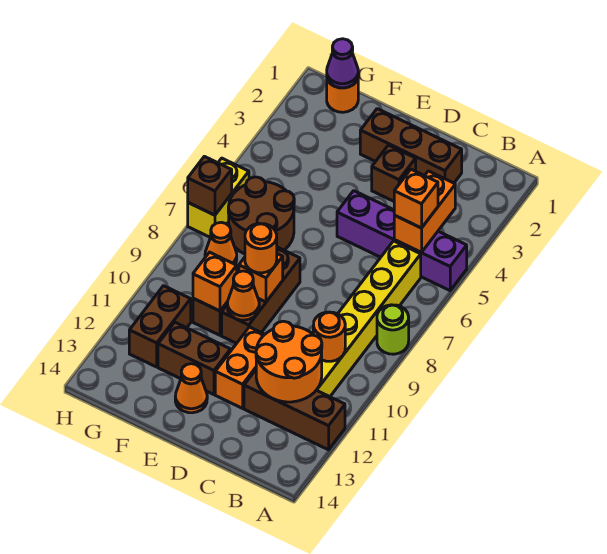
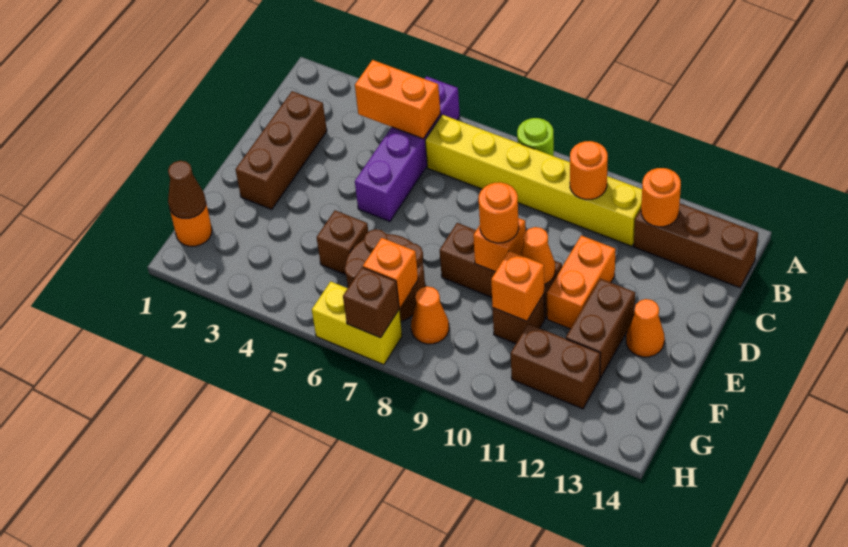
brown brick A12:C12 level 1 -> brown brick B12:B14 level 1
orange brick B5 level 3 -> orange brick G7 level 2
orange round brick B11:C12 level 2 -> orange round brick B12 level 2
brown brick D3 level 1 -> brown brick F5 level 1
orange brick D11:D12 level 1 -> orange brick D11:E11 level 1
purple cone G1 level 2 -> brown cone G1 level 2

